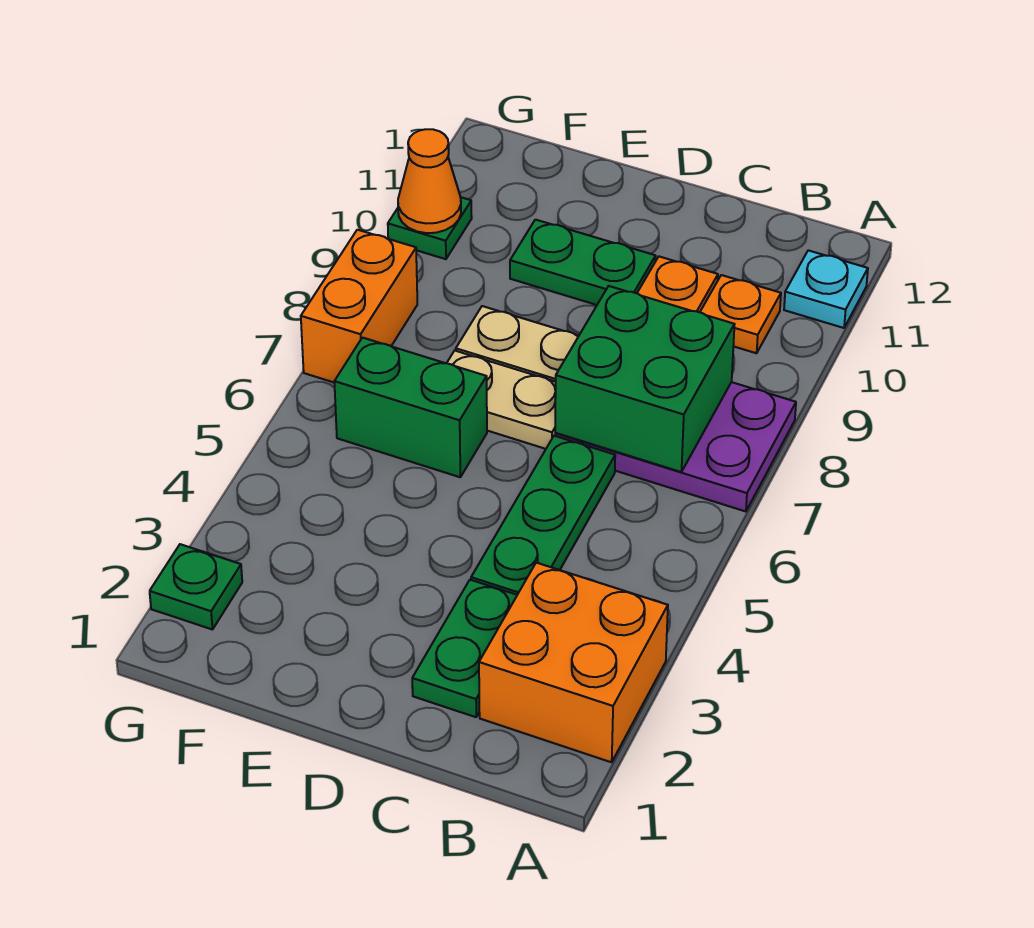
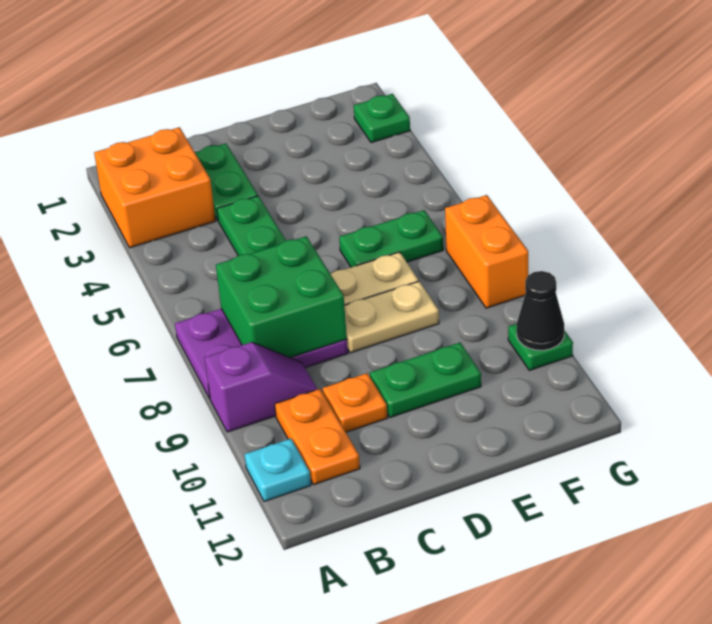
none -> purple slope A9:B9 level 1 top A
orange plate B10 level 1 -> orange plate B10:B11 level 1
green brick E6:F6 level 1 -> green plate E6:F6 level 1
orange cone G10 level 2 -> black cone G10 level 2

